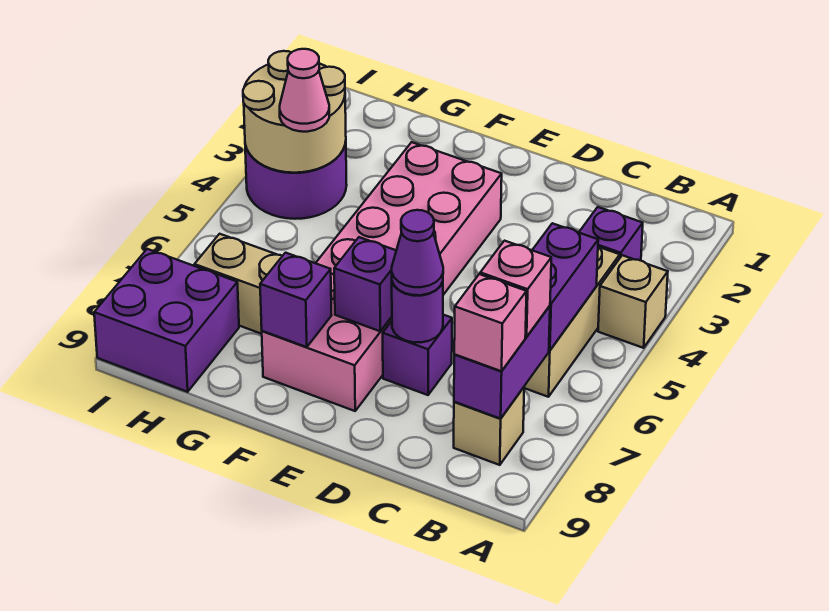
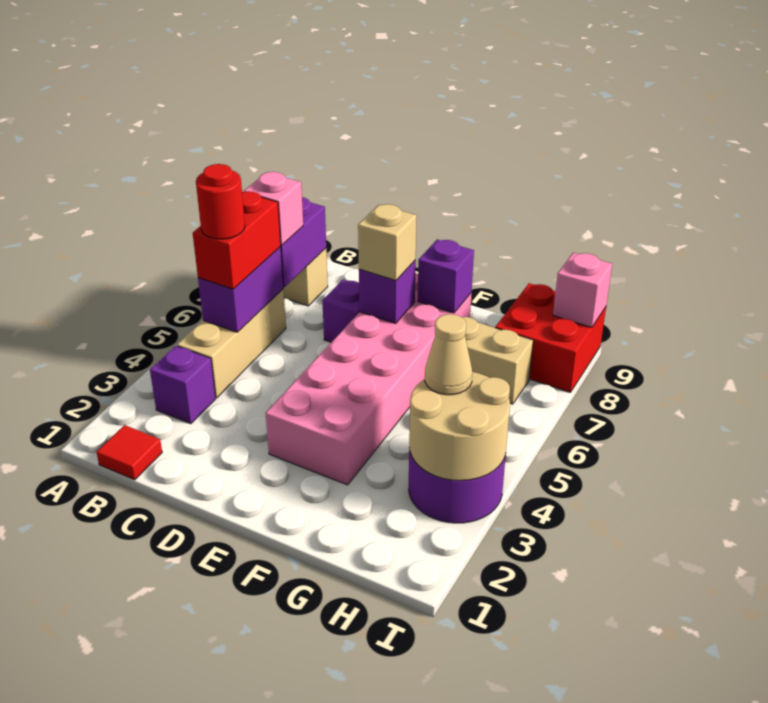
tan brick A4 level 1 -> tan brick E7 level 3
none -> red tile B1 level 1
none -> red brick B5:B6 level 3
none -> red round brick B5 level 4
pink brick B8 level 3 -> pink brick I9 level 2
purple round brick D7 level 2 -> none
purple cone D7 level 3 -> none
pink cone H4 level 3 -> tan cone H4 level 3
purple brick H8:I9 level 1 -> red brick H8:I9 level 1

